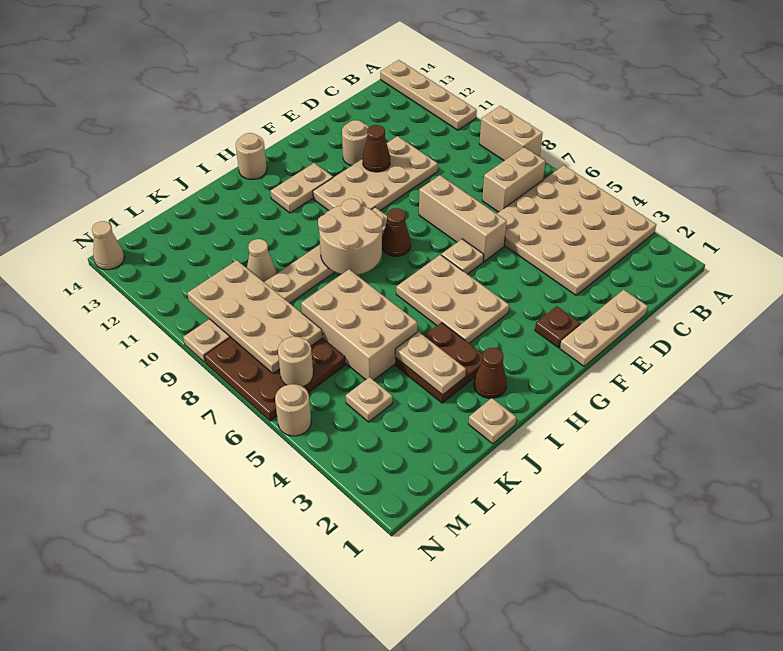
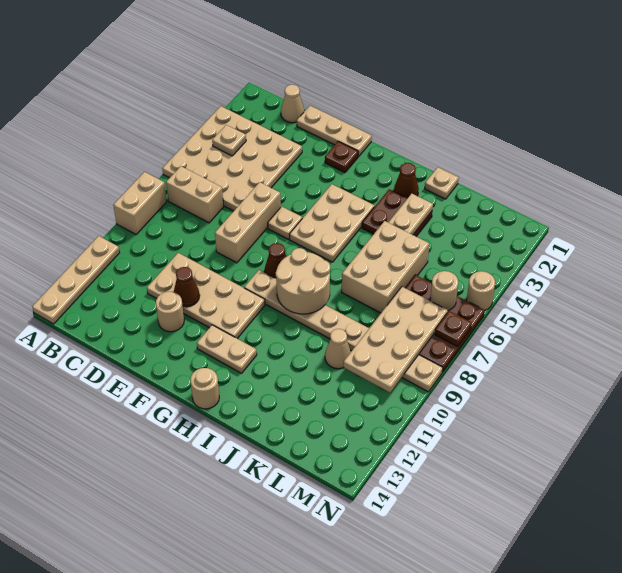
tan plate L4 level 1 -> tan plate B4 level 2
none -> brown plate N7 level 2
tan cone N14 level 1 -> tan cone C1 level 1

